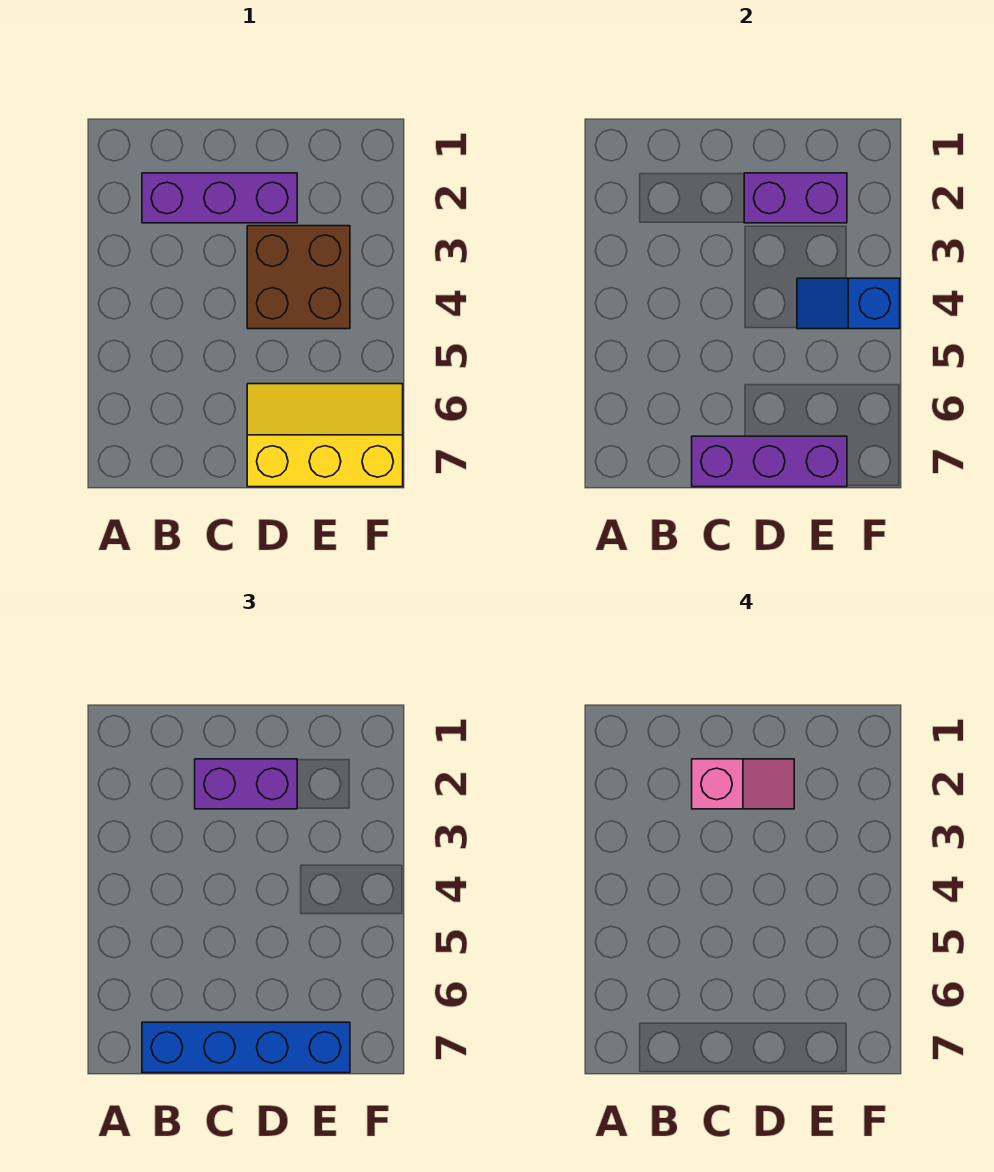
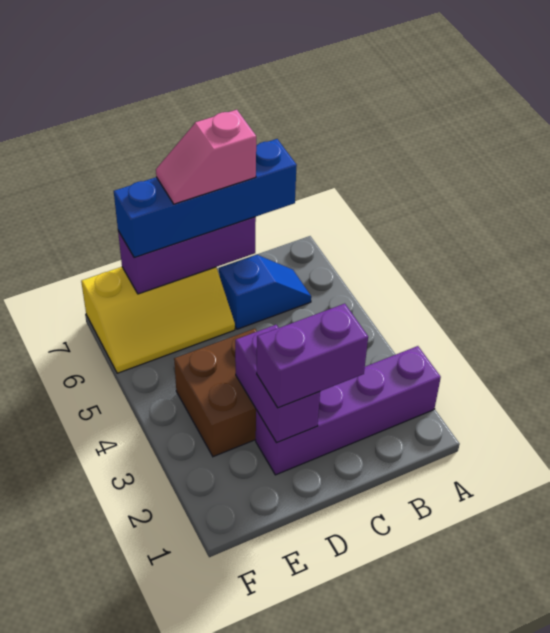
purple brick B2:D2 level 1 -> purple brick A2:D2 level 1
pink slope C2:D2 level 4 top C -> pink slope C7:D7 level 4 top C
purple brick D2:E2 level 2 -> purple brick D2:D3 level 2
blue slope E4:F4 level 2 top F -> blue slope B6:C6 level 1 top C

